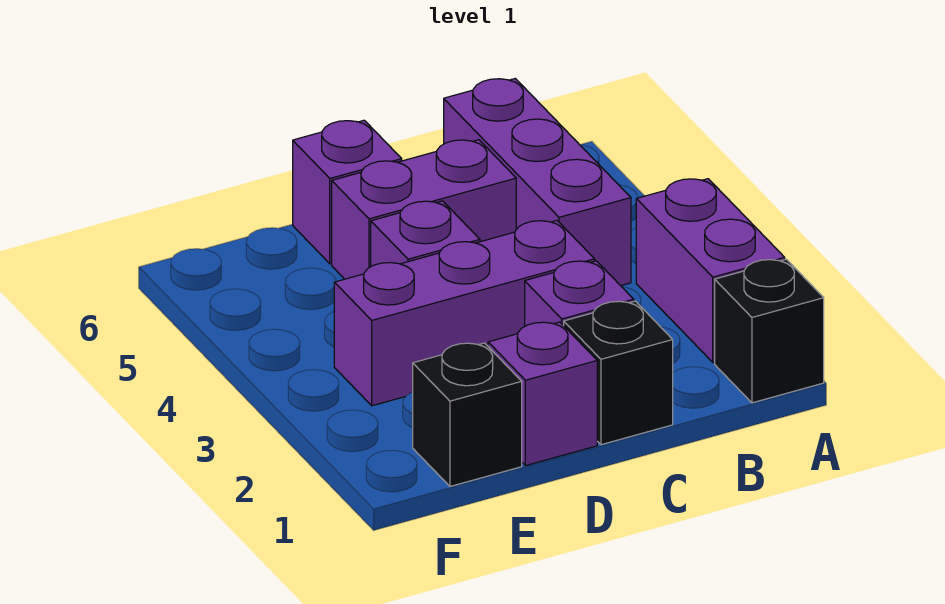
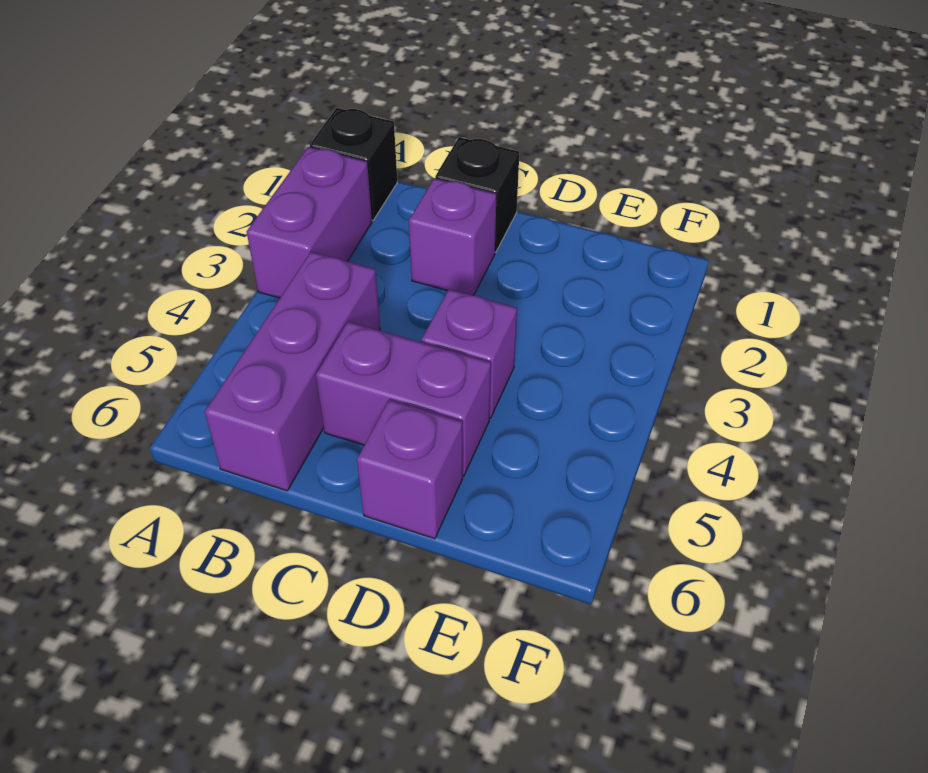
purple brick C3:E3 level 1 -> none
purple brick D1 level 1 -> none
black brick E1 level 1 -> none

